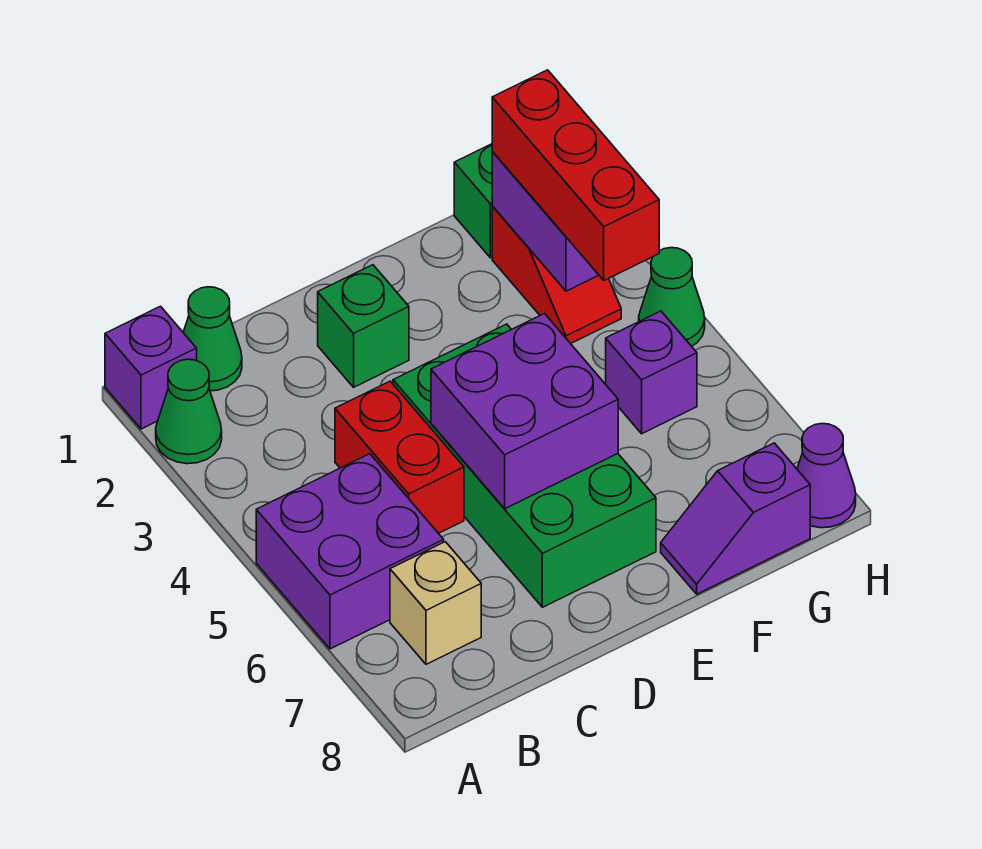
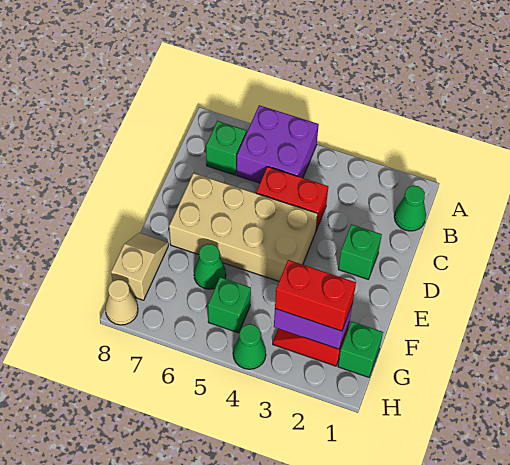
purple brick A1 level 1 -> none
green cone A2 level 1 -> green cone F6 level 1
tan brick B7 level 1 -> green brick B7 level 1
green brick D4:E7 level 1 -> tan brick D4:E7 level 1
purple brick D5:E6 level 2 -> none
purple slope F8:G8 level 1 top G -> tan slope F8:G8 level 1 top G
red brick G2:G4 level 3 -> red brick G2:G3 level 3
purple brick G5 level 1 -> green brick G5 level 1
purple cone H8 level 1 -> tan cone H8 level 1

